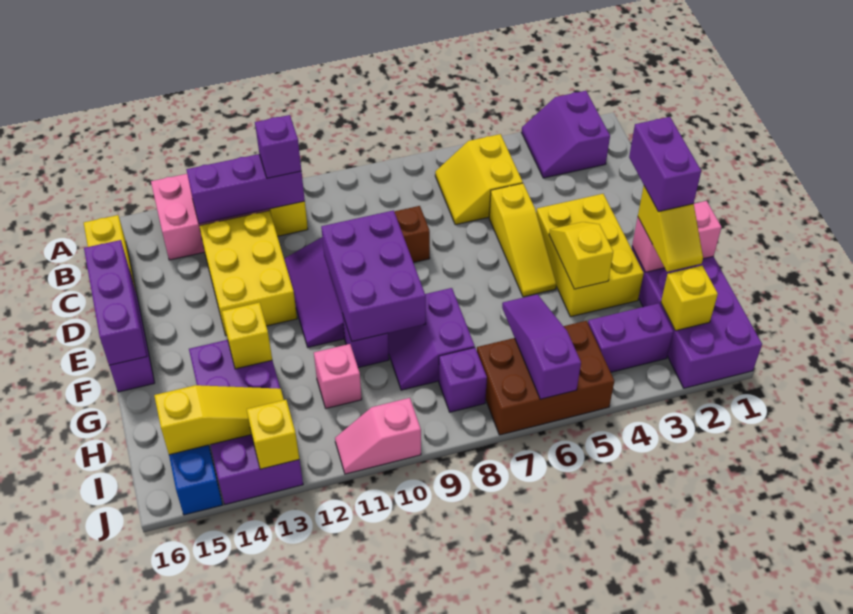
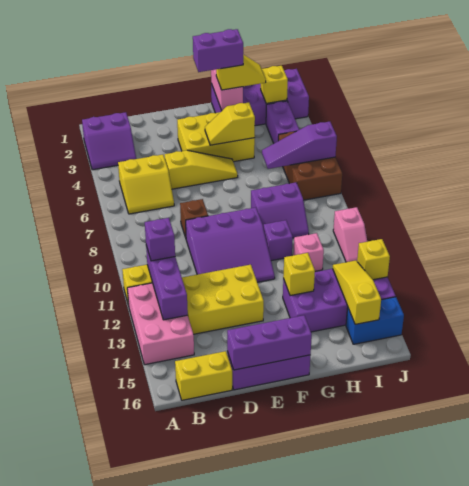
purple brick E9:G10 level 2 -> none
purple brick I8 level 1 -> none

